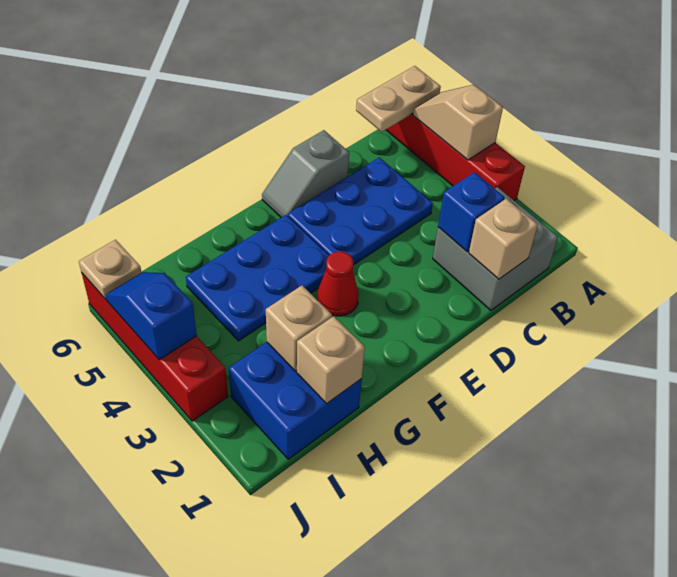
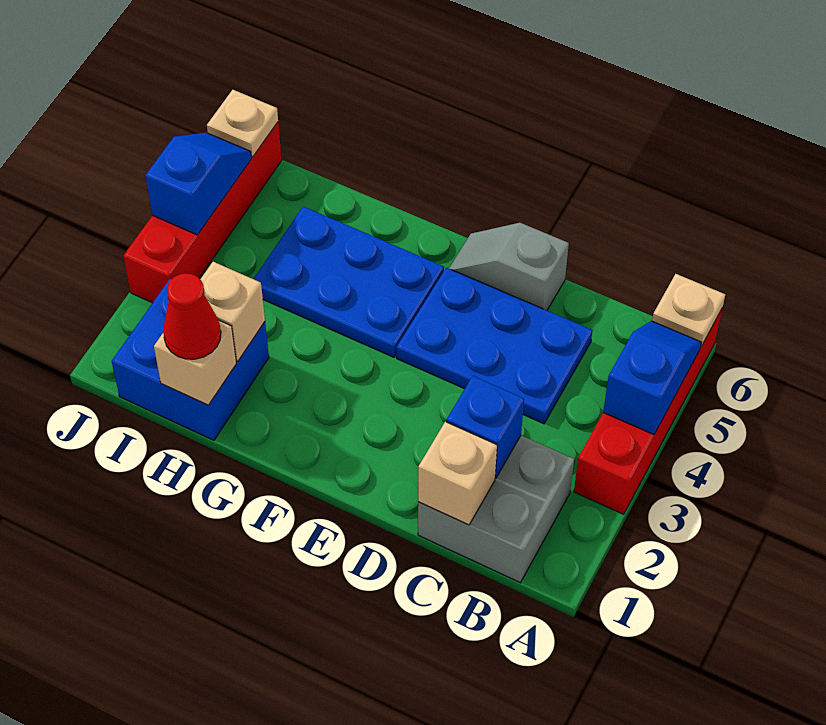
tan slope A4:A5 level 2 top 4 -> blue slope A4:A5 level 2 top 4
tan plate A6:B6 level 2 -> tan plate A6 level 2
red cone F3 level 1 -> red cone H1 level 3

